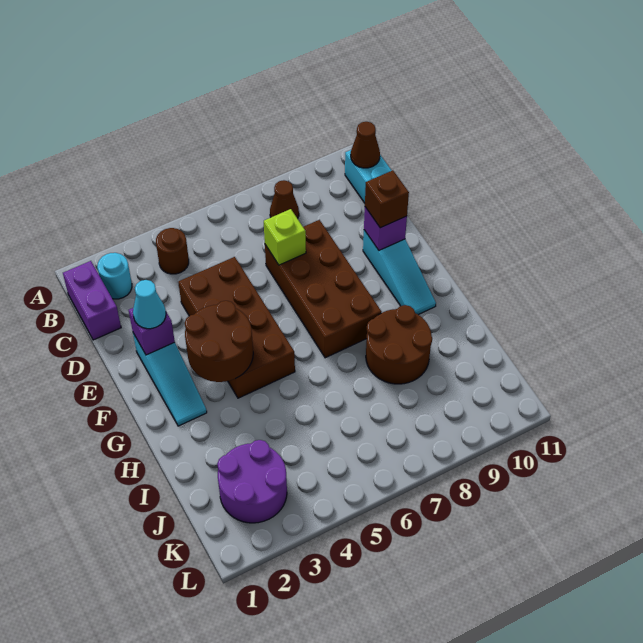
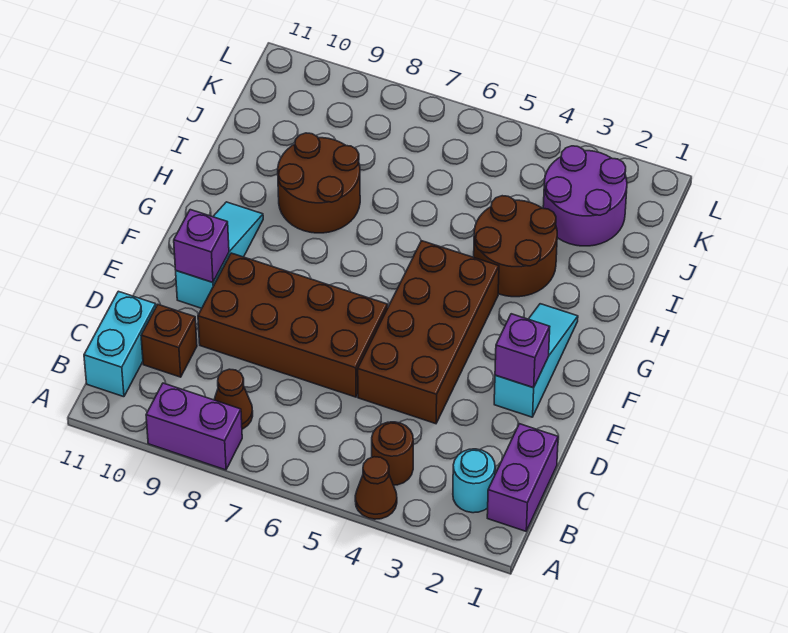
none -> purple brick A8:A9 level 1
brown cone B11 level 2 -> brown cone A4 level 1
brown brick D7:G8 level 1 -> brown brick D6:E9 level 1
lime brick D7 level 2 -> none
cyan cone E2 level 3 -> none
brown brick E10 level 3 -> brown brick C10 level 1
brown round brick F3:G4 level 2 -> brown round brick H3:I4 level 1

